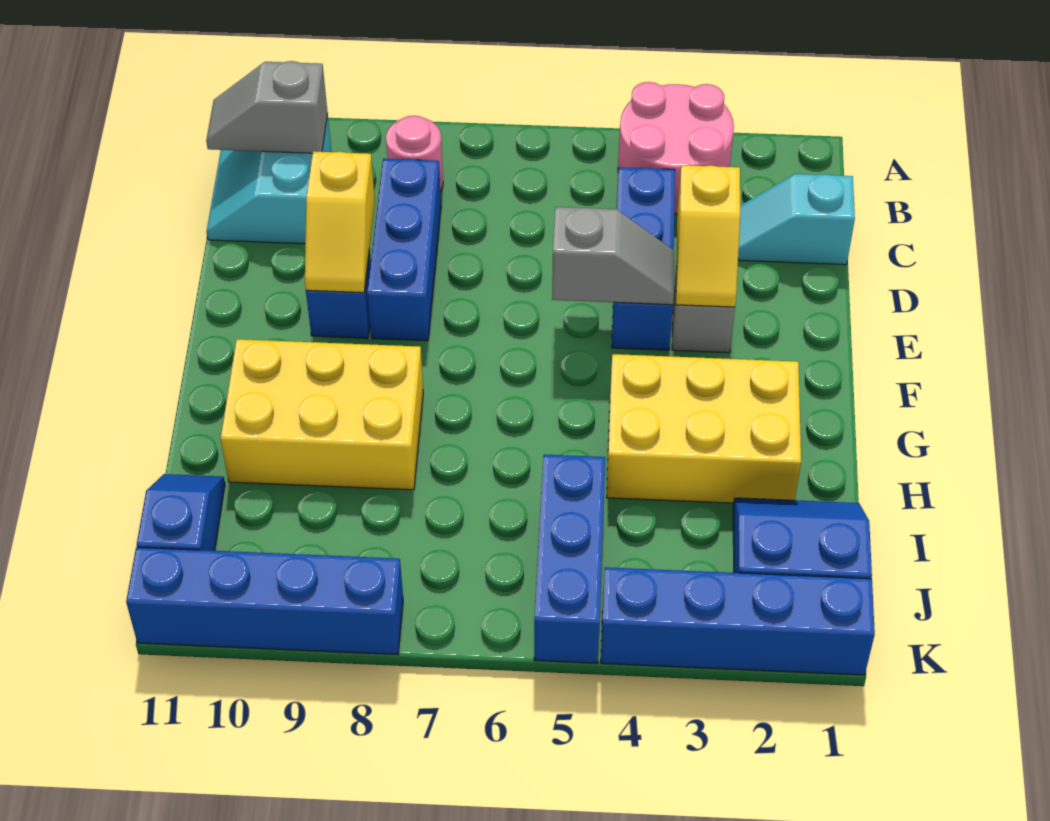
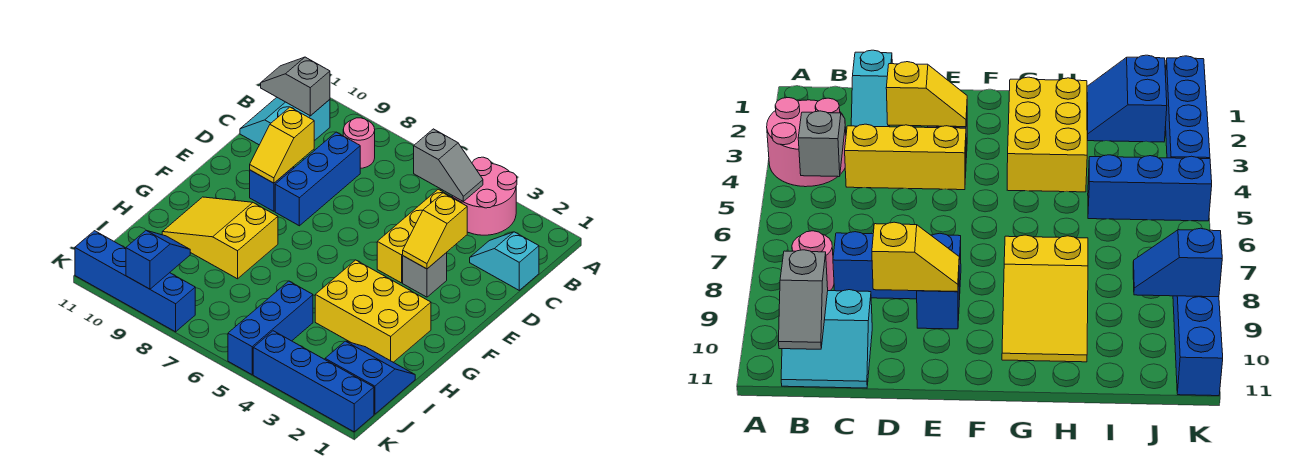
blue brick C4:E4 level 1 -> yellow brick C4:E4 level 1
grey slope E4:E5 level 2 top 5 -> grey slope B4:B5 level 2 top 5
yellow brick G8:H10 level 1 -> yellow slope G8:H10 level 1 top 8
blue slope I11:J11 level 1 top J -> blue slope J9:K9 level 2 top K

